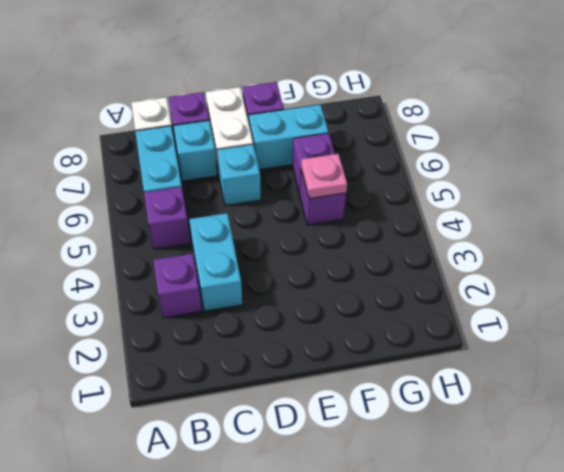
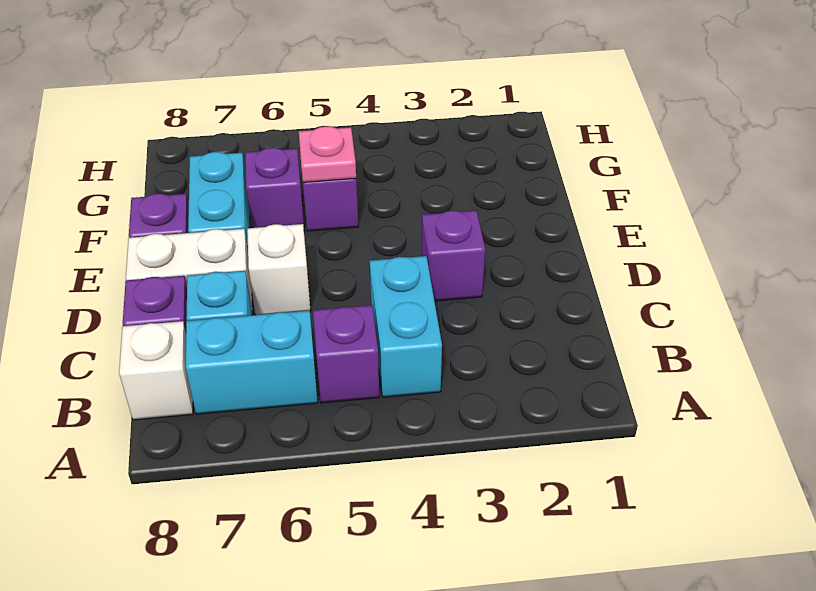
purple brick B3 level 1 -> purple brick D3 level 1
cyan brick C3:C4 level 1 -> cyan brick B4:C4 level 1
cyan brick D6 level 1 -> white brick D6 level 1

